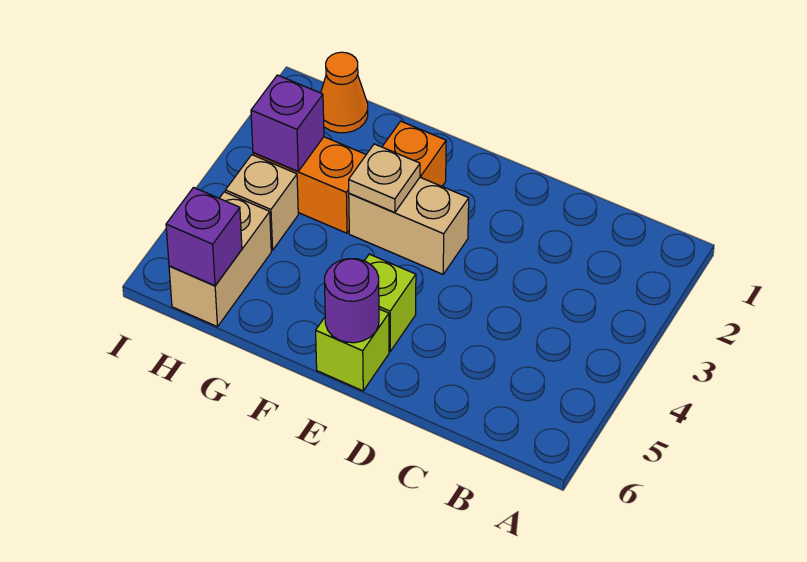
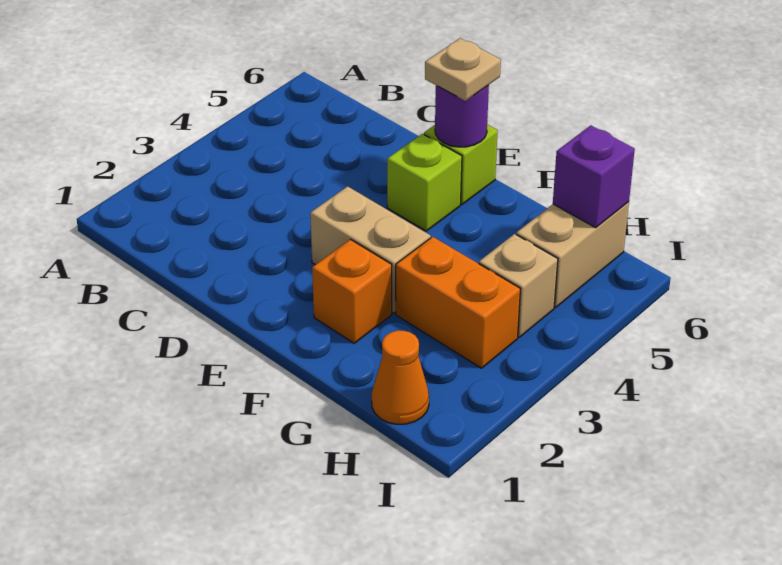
tan plate F3 level 2 -> tan plate E6 level 3
purple brick H3 level 2 -> none

